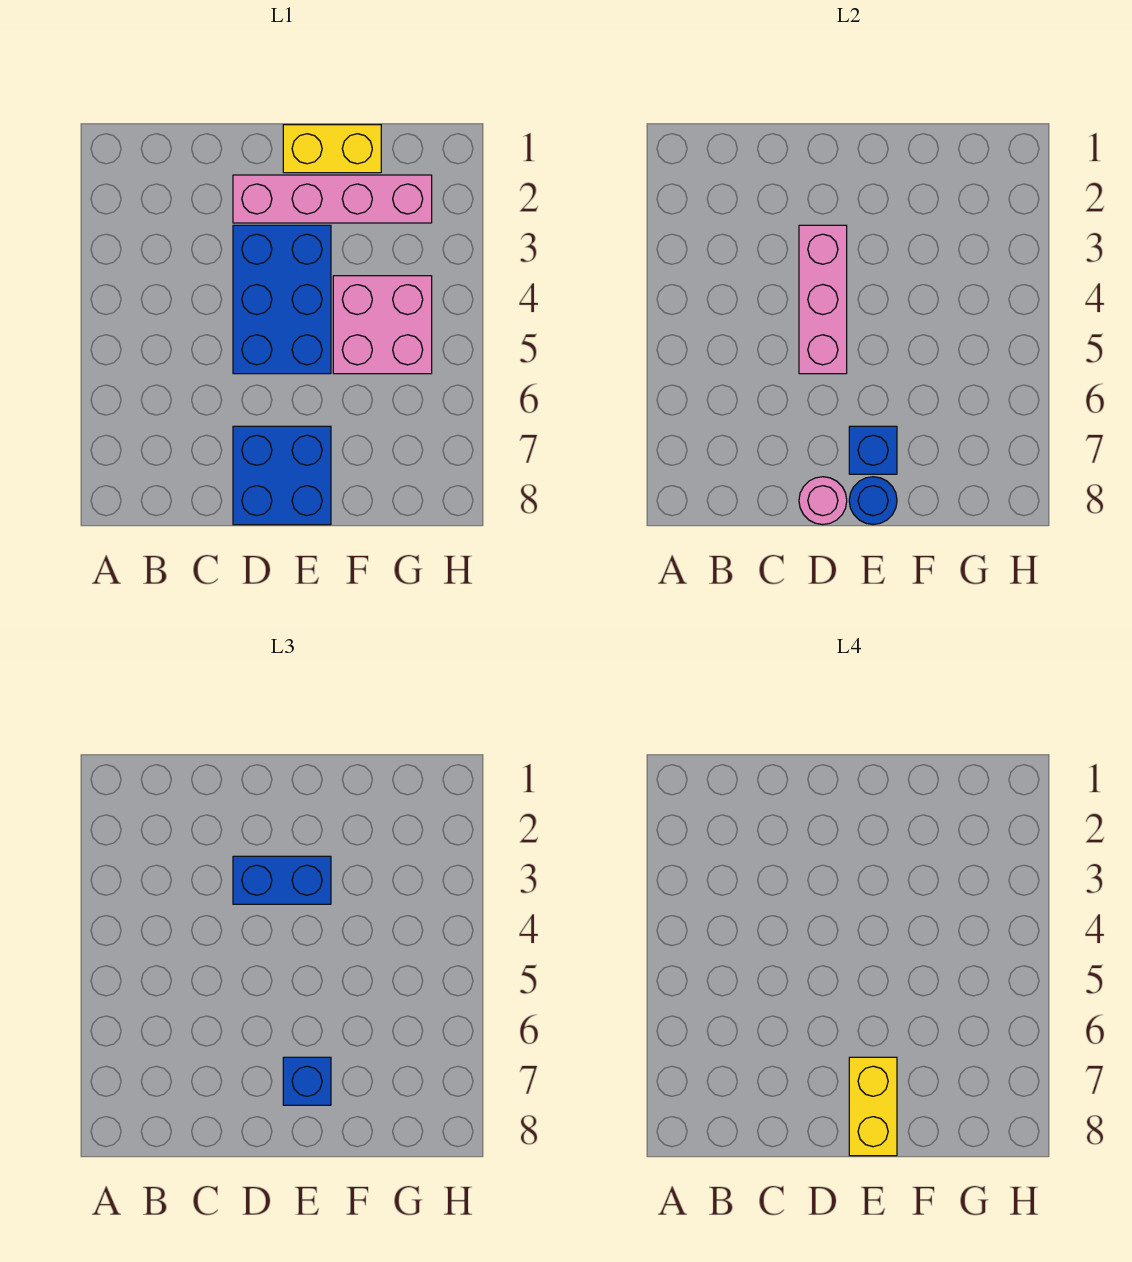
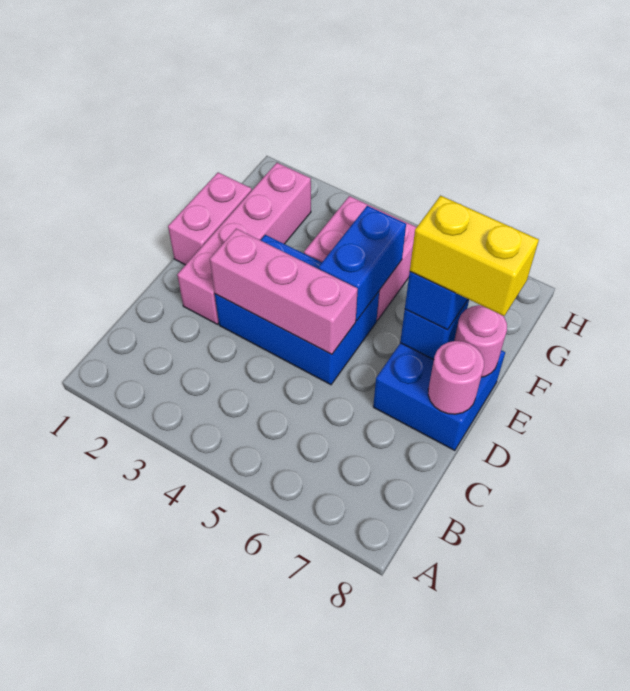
blue brick D3:E3 level 3 -> blue brick E5:F5 level 2
yellow brick E1:F1 level 1 -> pink brick E1:F1 level 1
blue round brick E8 level 2 -> pink round brick E8 level 2

